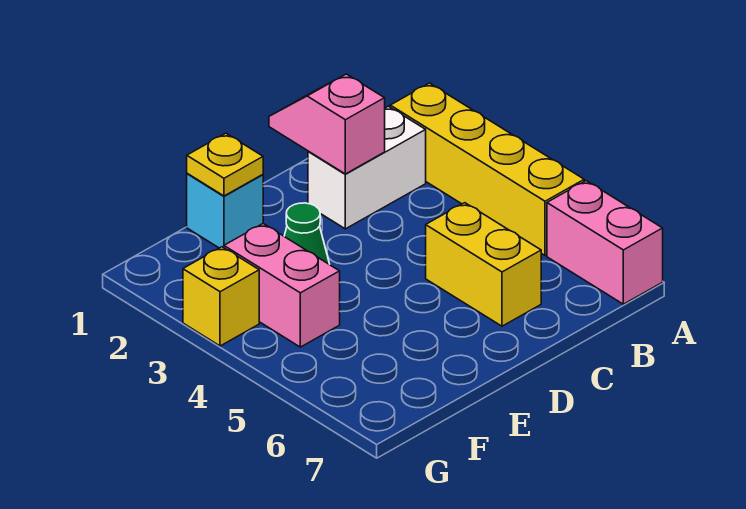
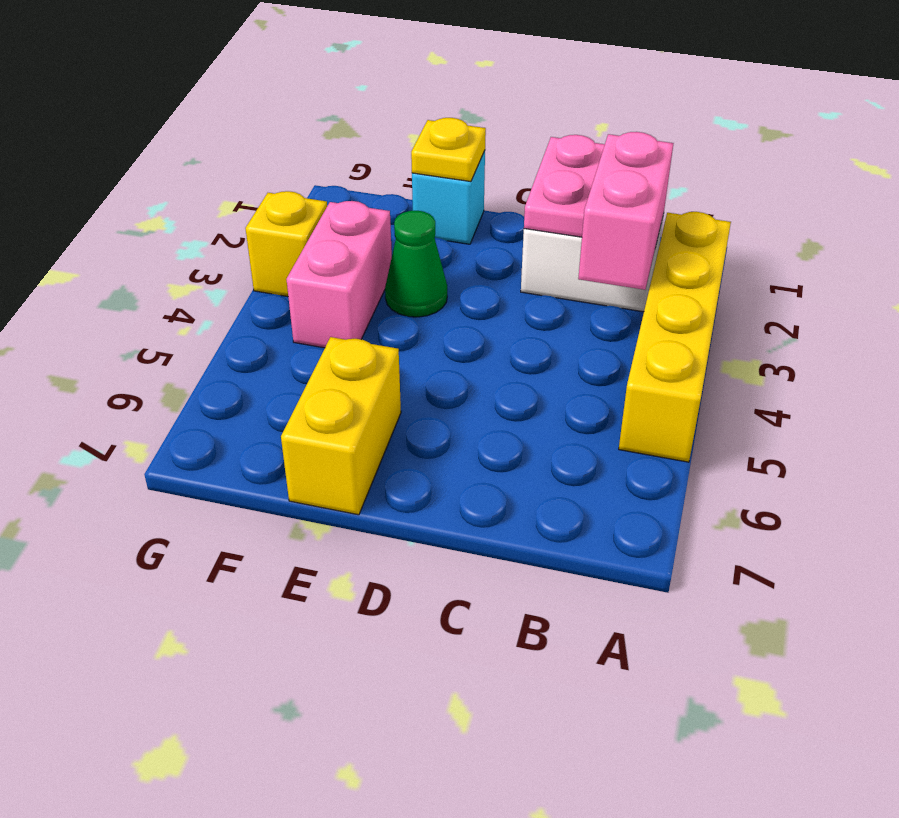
pink brick A6:A7 level 1 -> pink brick B2:B3 level 2
pink slope C1:C2 level 2 top 2 -> pink plate C1:C2 level 2
yellow brick C5:C6 level 1 -> yellow brick E6:E7 level 1

